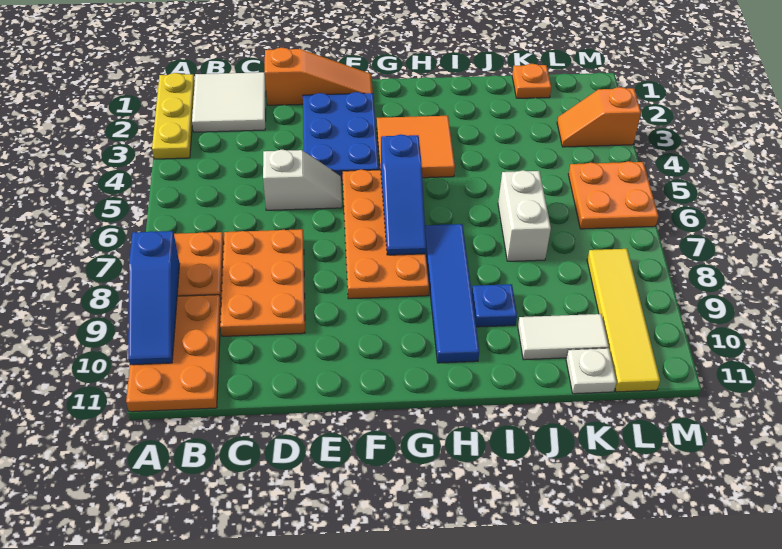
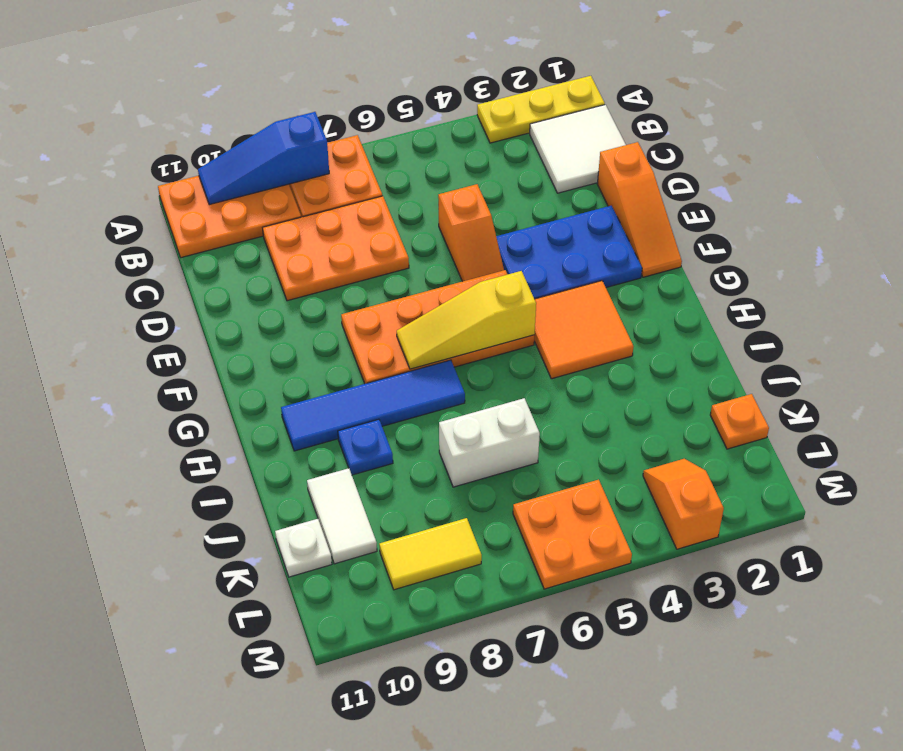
white slope D5:E5 level 1 top D -> orange slope D5:E5 level 1 top D
blue slope G5:G7 level 2 top 5 -> yellow slope G5:G7 level 2 top 5
yellow tile L8:L11 level 1 -> yellow tile L8:L9 level 1

